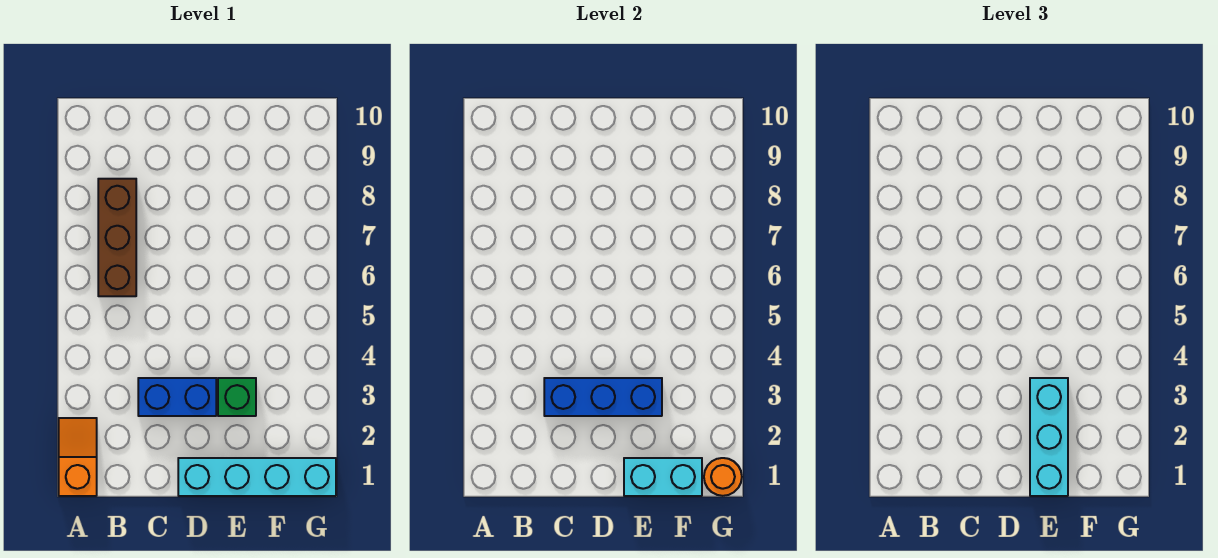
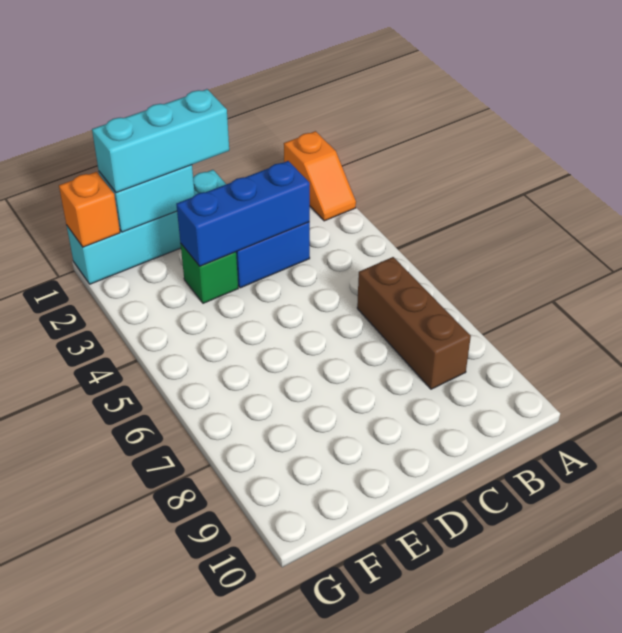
cyan brick E1:E3 level 3 -> cyan brick D1:F1 level 3
orange round brick G1 level 2 -> orange brick G1 level 2

